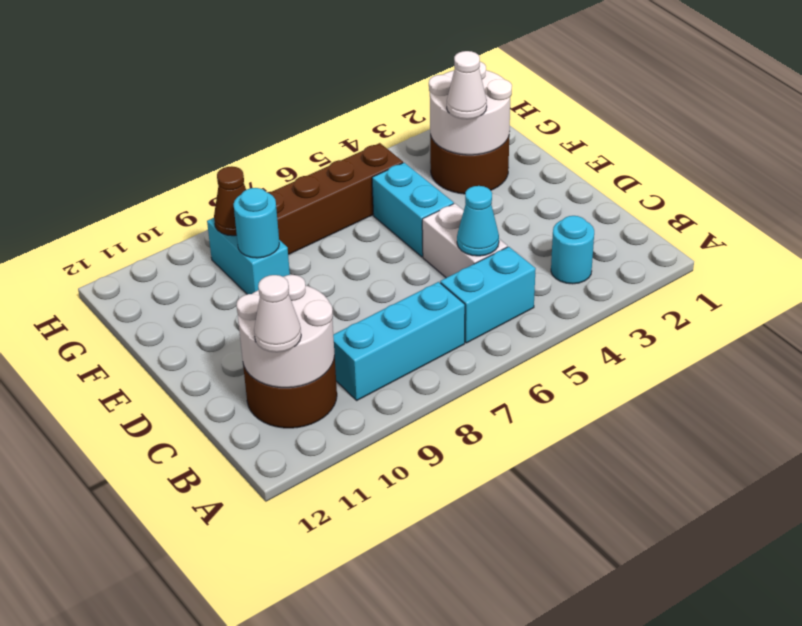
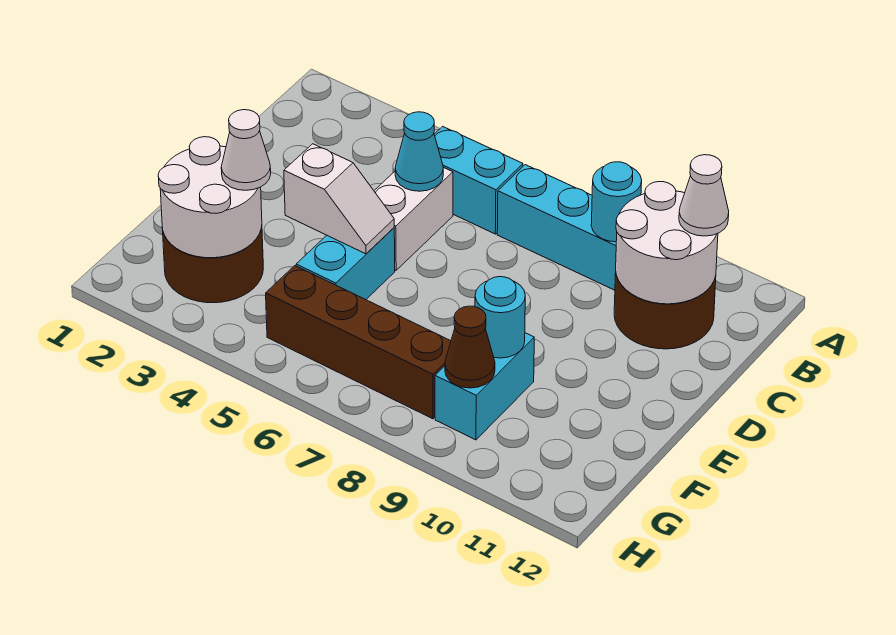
cyan round brick B3 level 1 -> cyan round brick B9 level 2
none -> white slope E4:E5 level 2 top 4

